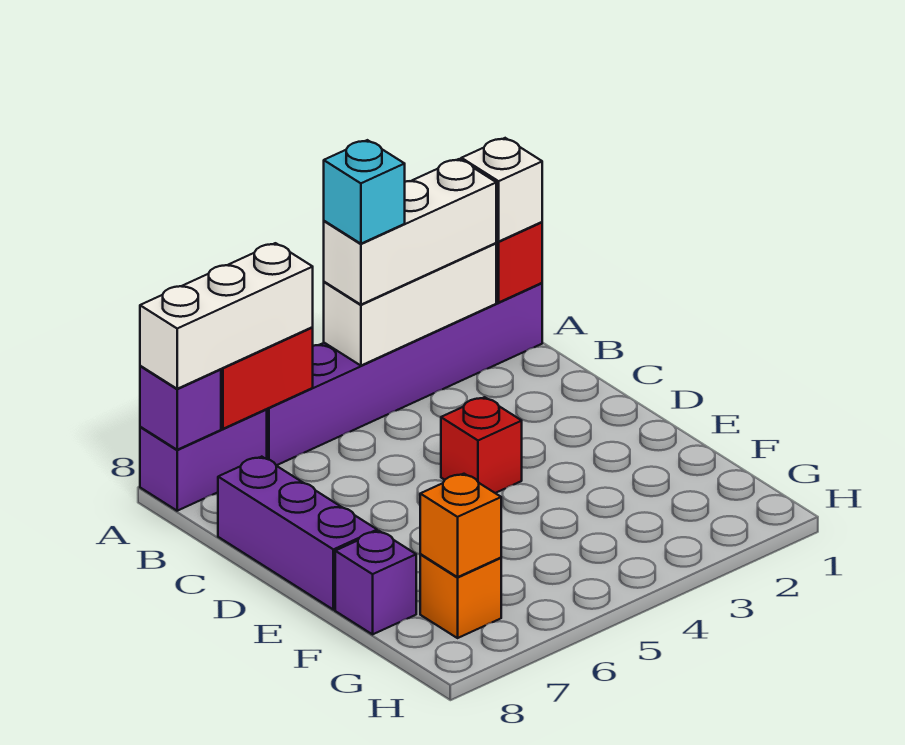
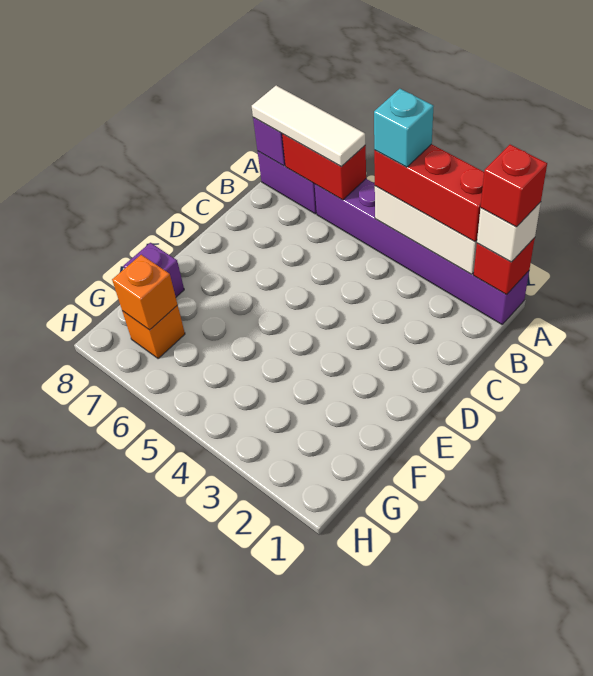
white brick A2:A4 level 3 -> red brick A2:A4 level 3
white brick A6:A8 level 3 -> white tile A6:A8 level 3
purple brick C8:E8 level 1 -> none
red brick D4 level 1 -> red brick A1 level 4

